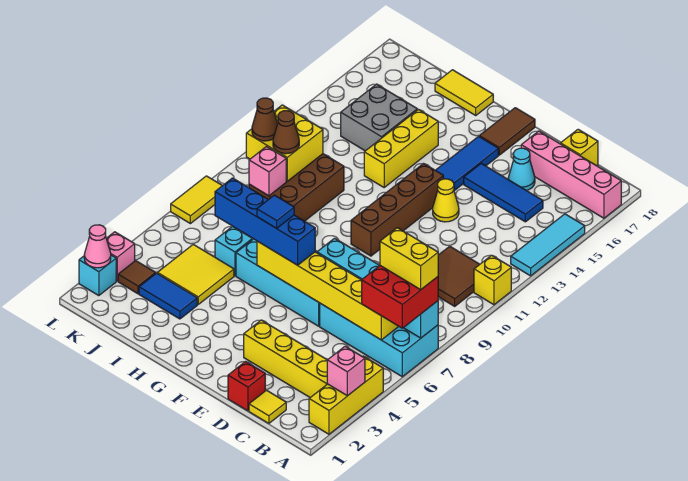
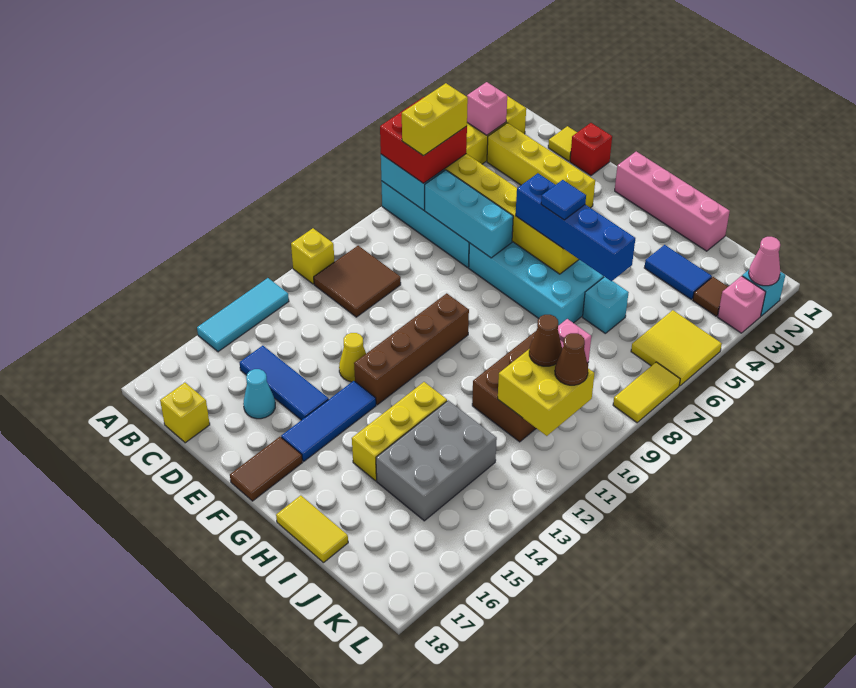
yellow brick A7:B7 level 4 -> yellow brick B6:B7 level 4
pink brick A17:D17 level 1 -> pink brick F1:I1 level 1
yellow tile I4:J5 level 1 -> yellow tile K5:L6 level 1
grey brick I14:J15 level 1 -> grey brick I13:J15 level 1

